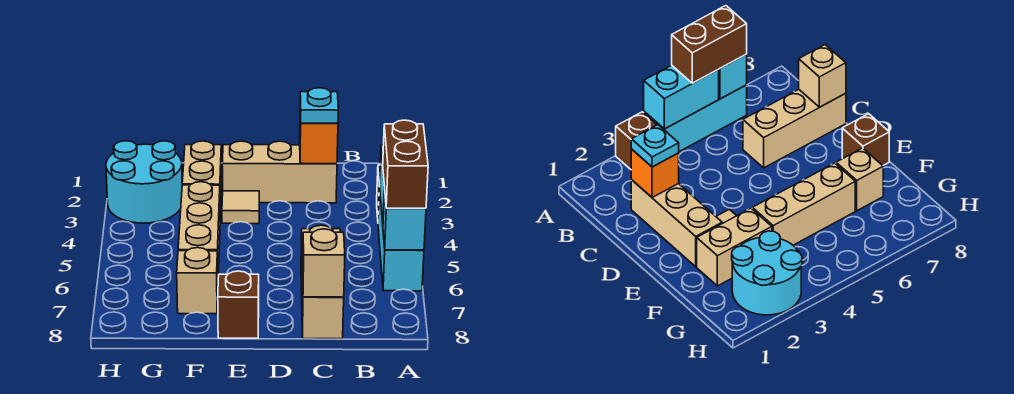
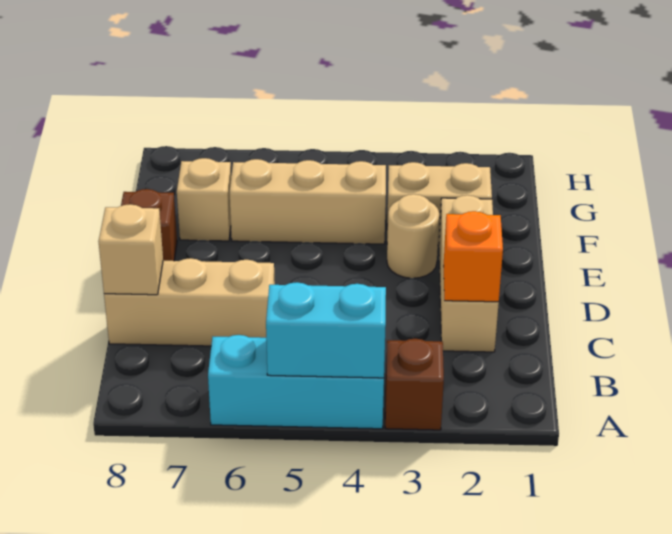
brown brick A5:A6 level 3 -> none
cyan brick A6 level 2 -> none
cyan plate C2 level 3 -> none
tan tile E3 level 1 -> tan round brick E3 level 1
cyan round brick G2:H3 level 1 -> none

